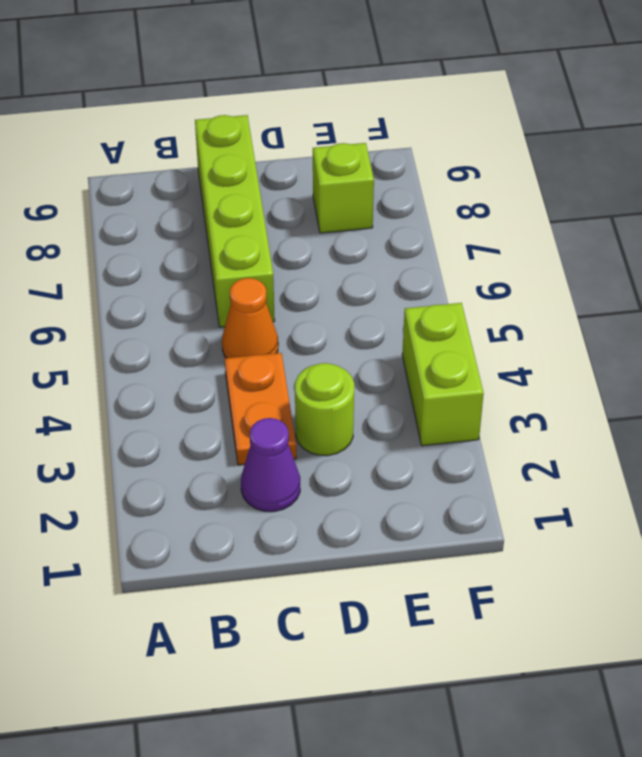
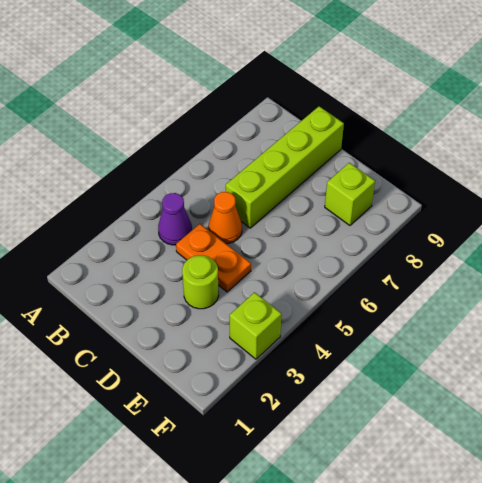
purple cone C2 level 1 -> purple cone B4 level 1
orange plate C3:C4 level 1 -> orange plate C4:D4 level 1
lime brick F3:F4 level 1 -> lime brick F3 level 1

